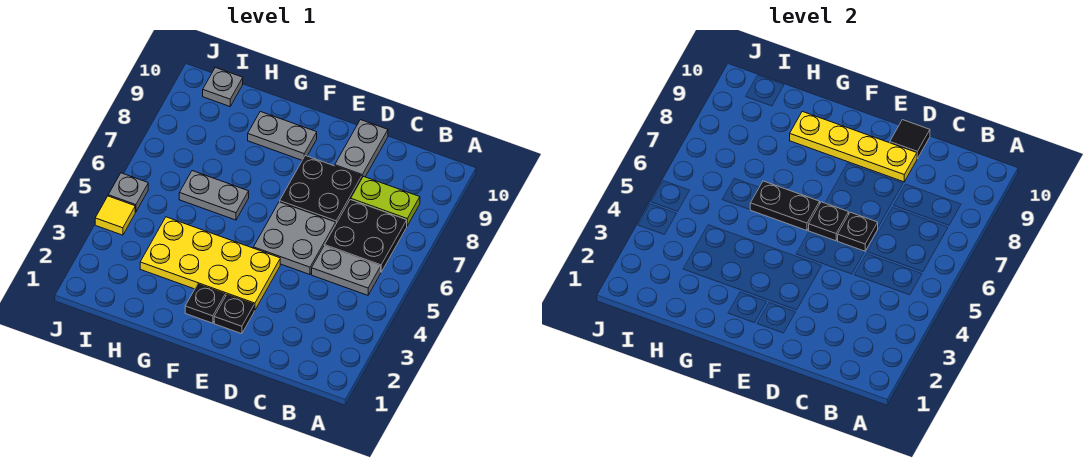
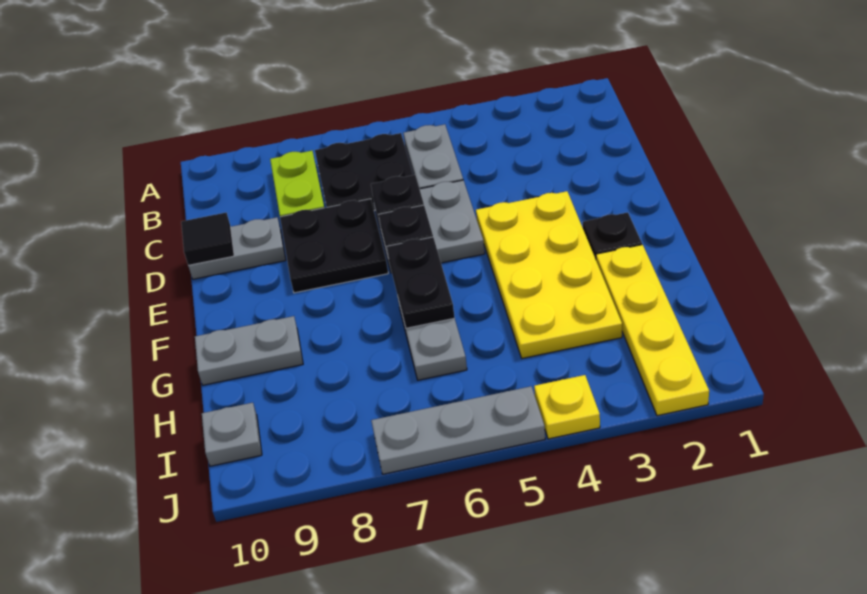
yellow plate D9:G9 level 2 -> yellow plate G2:J2 level 1
black plate E2 level 1 -> none
grey plate F9:G9 level 1 -> grey plate G9:G10 level 1
yellow tile J4 level 1 -> yellow plate J4 level 1
grey plate J5 level 1 -> grey plate J5:J7 level 1

